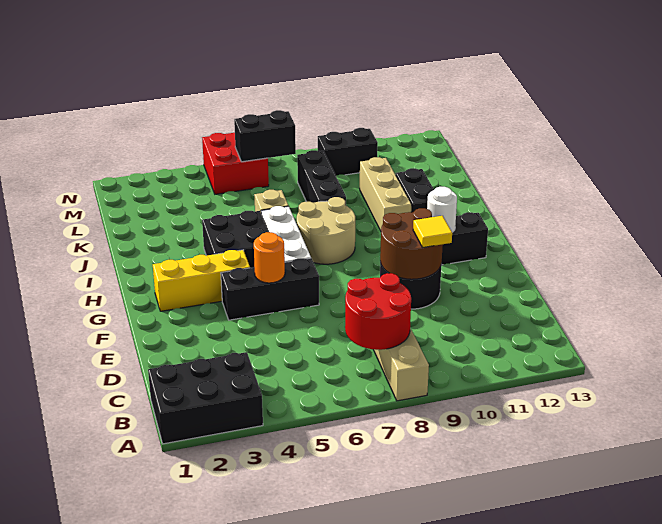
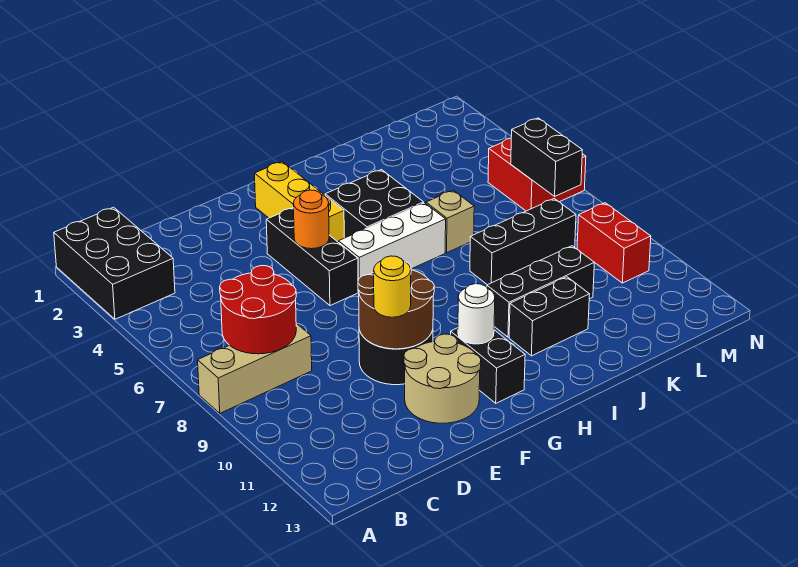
yellow tile E10 level 3 -> yellow round brick E10 level 3
tan round brick H7:I8 level 1 -> tan round brick E11:F12 level 1
tan brick I10:K10 level 1 -> black brick I10:K10 level 1
black brick M9:M10 level 1 -> red brick M9:M10 level 1

